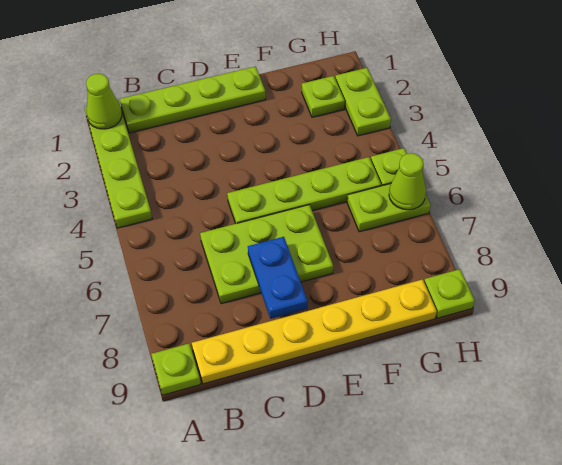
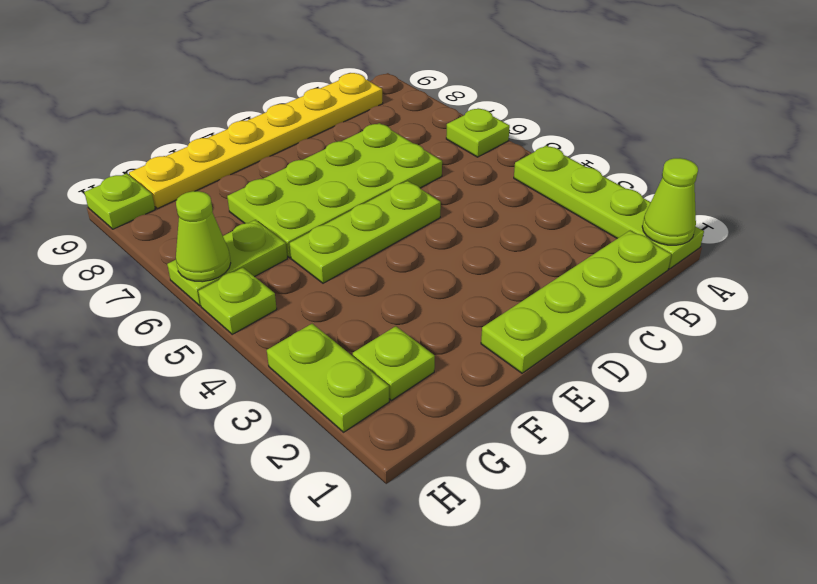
lime plate A9 level 1 -> lime plate A6 level 1
lime plate C6:E7 level 1 -> lime plate C6:F7 level 1
lime plate D5:G5 level 1 -> lime plate D5:F5 level 1
blue plate D7:D8 level 2 -> none

